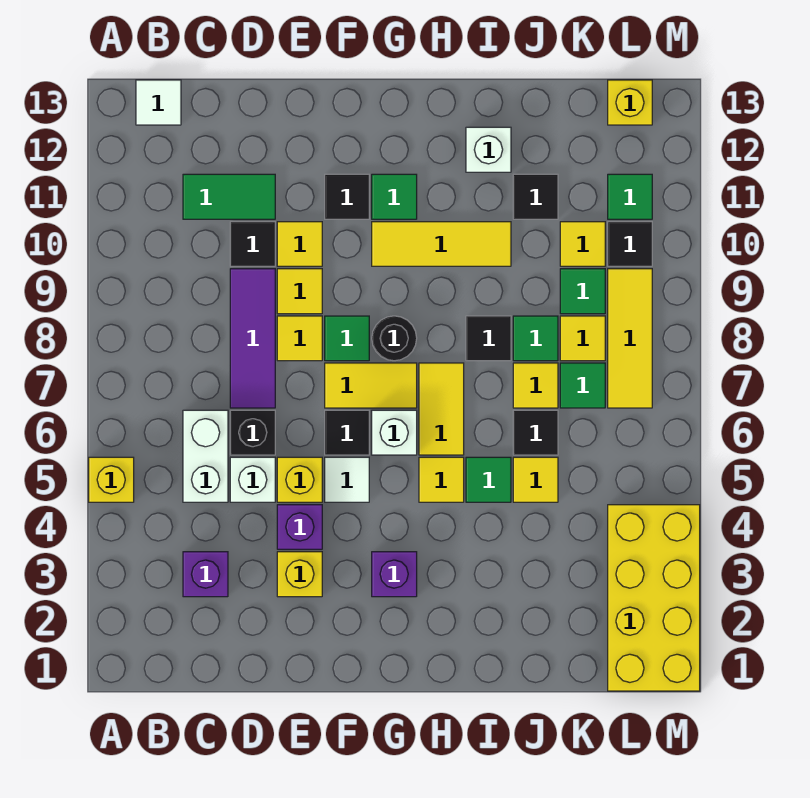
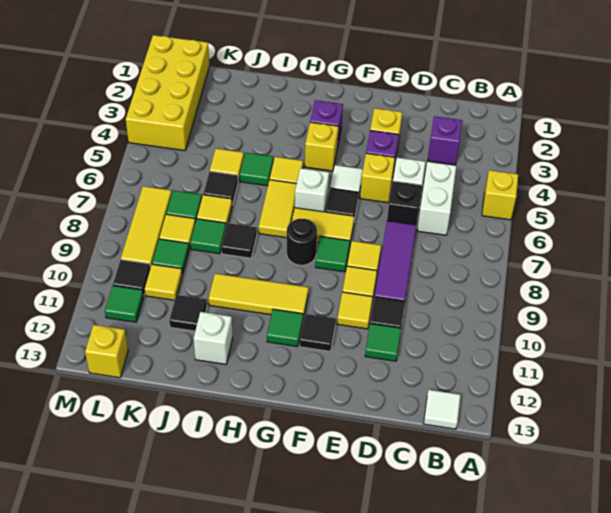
green tile C11:D11 level 1 -> green tile D11 level 1
none -> yellow brick G4 level 1

